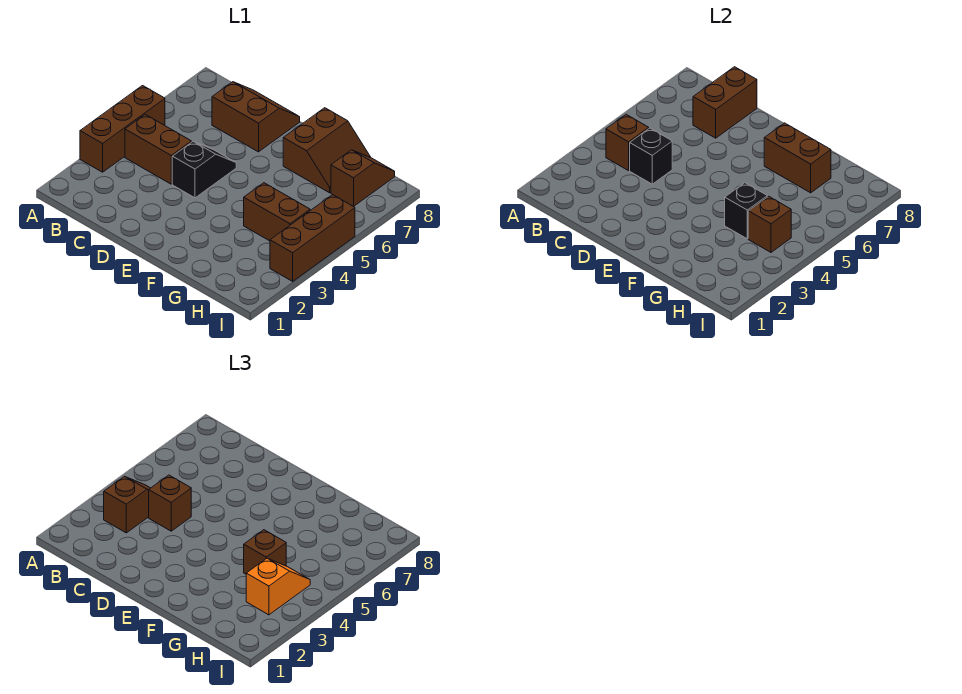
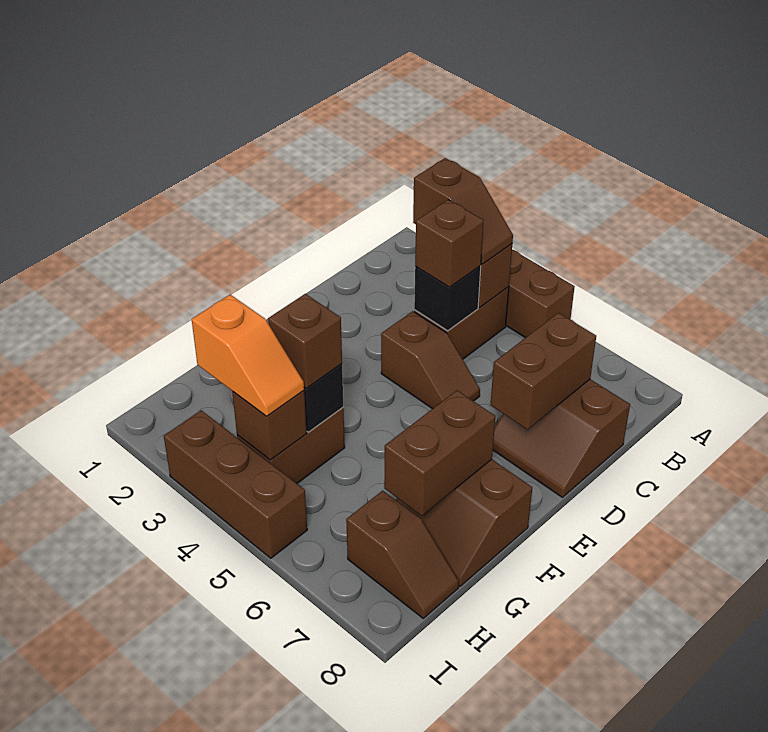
brown slope C7:D8 level 1 top 7 -> brown slope C7:D8 level 1 top C
brown brick C7:C8 level 2 -> brown brick C7:D7 level 2
black slope D4:D5 level 1 top 4 -> brown slope D4:D5 level 1 top 4

